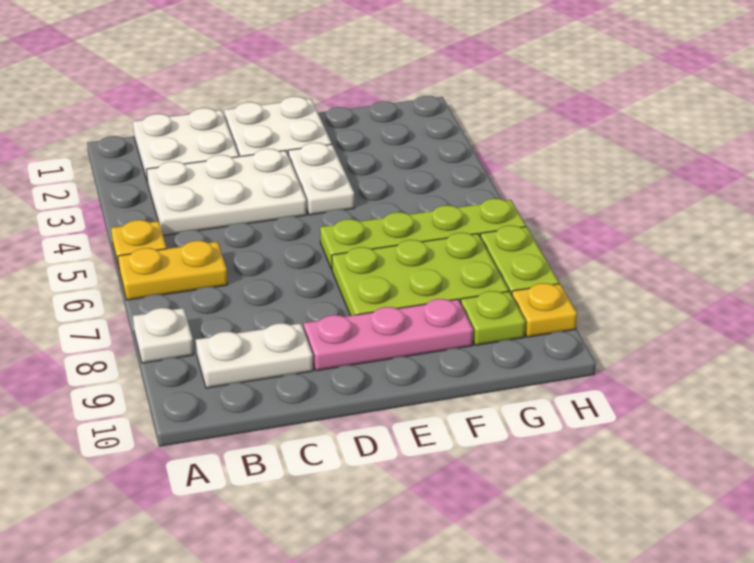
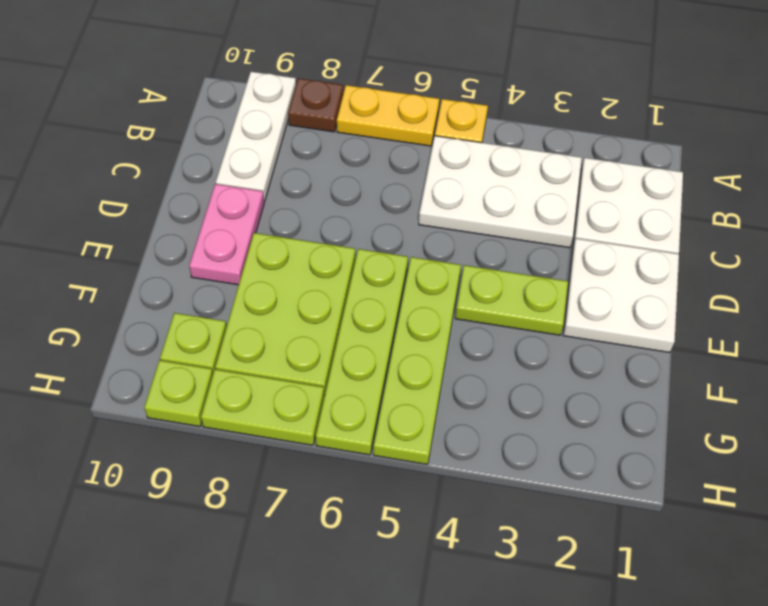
yellow plate A6:B6 level 1 -> yellow plate A6:A7 level 1
white plate A8 level 1 -> brown plate A8 level 1
white plate B3:D4 level 1 -> white plate B3:C5 level 1
white plate B9:C9 level 1 -> white plate A9:C9 level 1
pink plate D9:F9 level 1 -> pink plate D9:E9 level 1
white plate E3:E4 level 1 -> lime plate E3:E4 level 1
none -> lime plate E5:H5 level 1
yellow plate H9 level 1 -> lime plate H9 level 1

